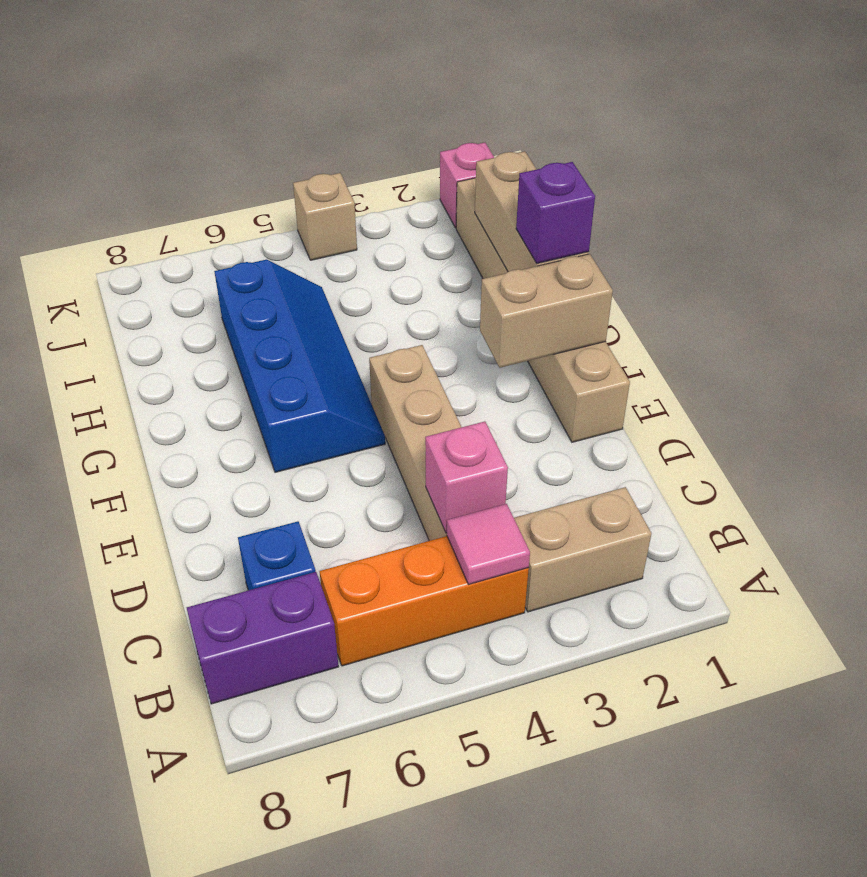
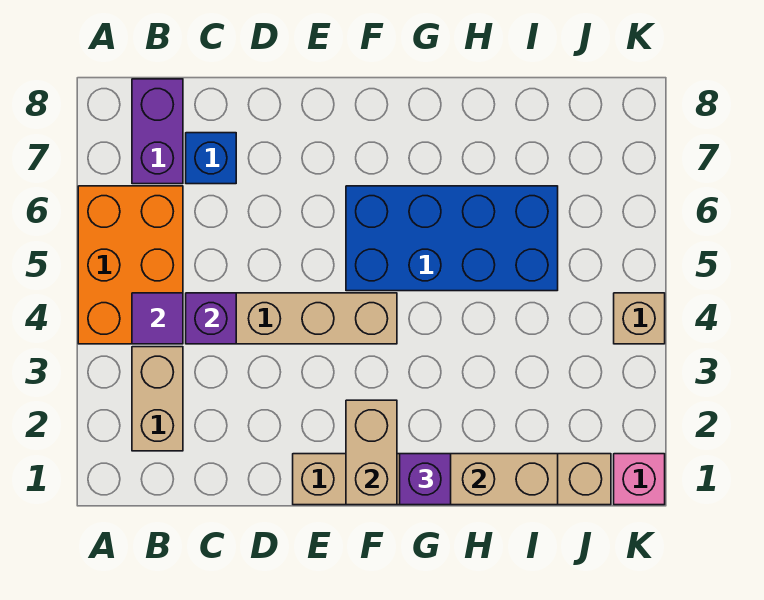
orange brick B4:B6 level 1 -> orange brick A4:B6 level 1
pink tile B4 level 2 -> purple tile B4 level 2
pink brick C4 level 2 -> purple brick C4 level 2
blue slope F5:I6 level 1 top 6 -> blue brick F5:I6 level 1

